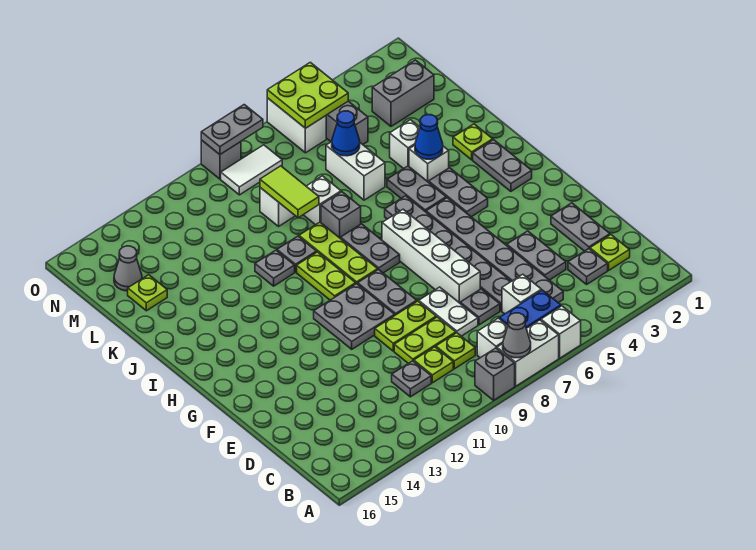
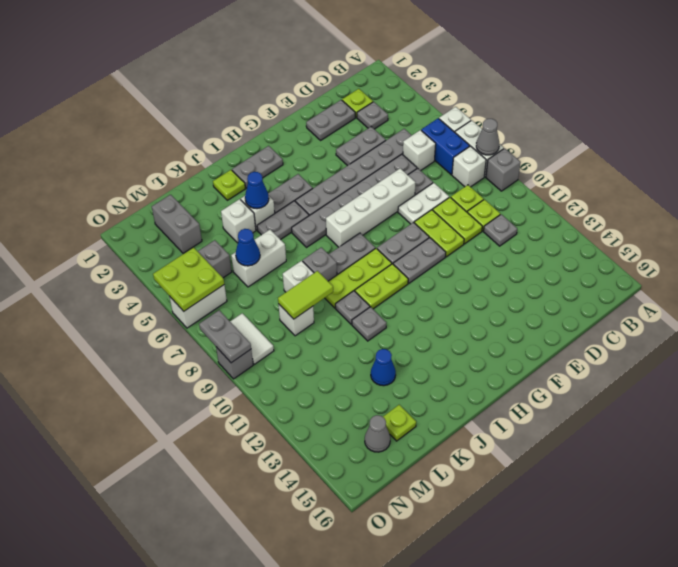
grey plate F10:G11 level 1 -> grey plate F10:G10 level 1
none -> blue cone K13 level 1

